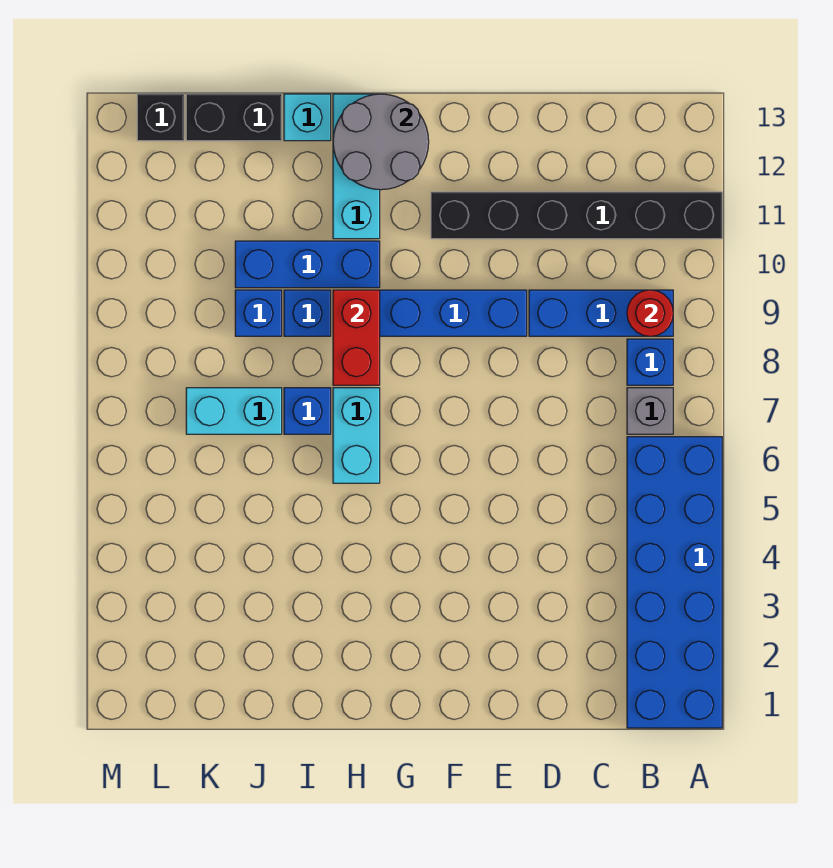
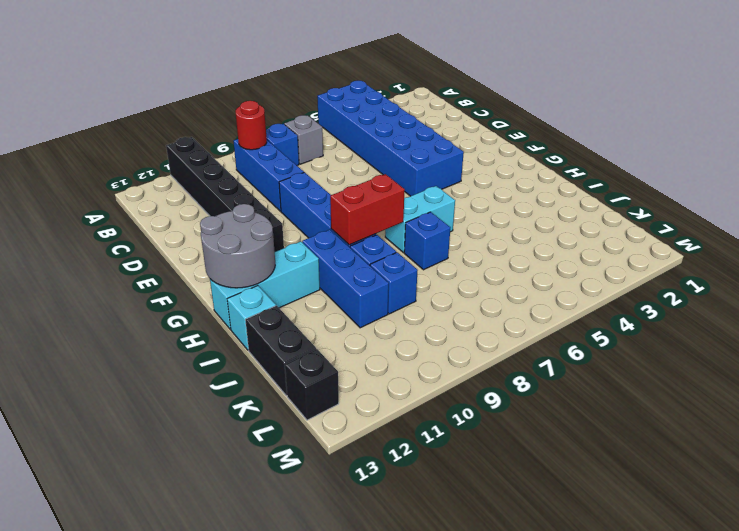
blue brick A1:B6 level 1 -> blue brick A4:F5 level 1
cyan brick J7:K7 level 1 -> none

